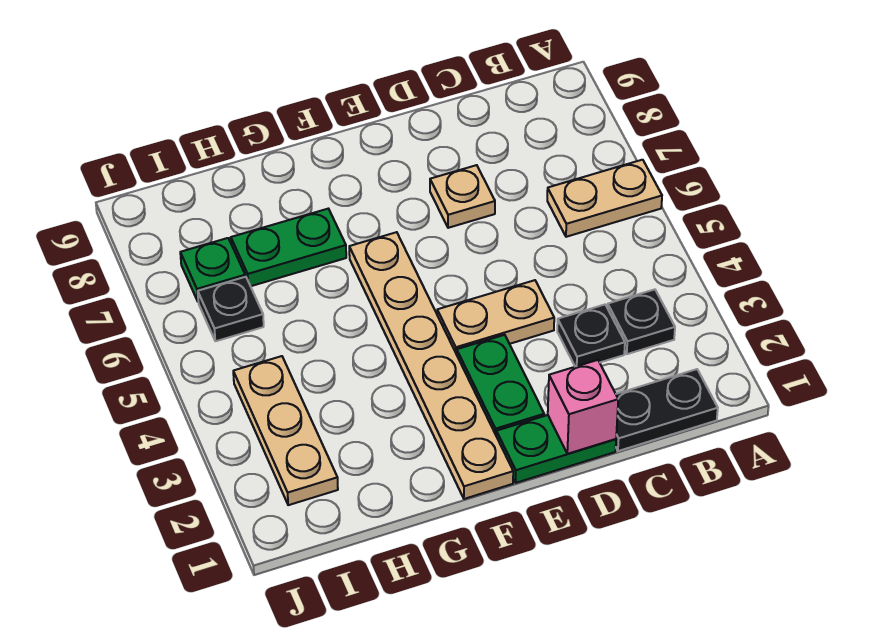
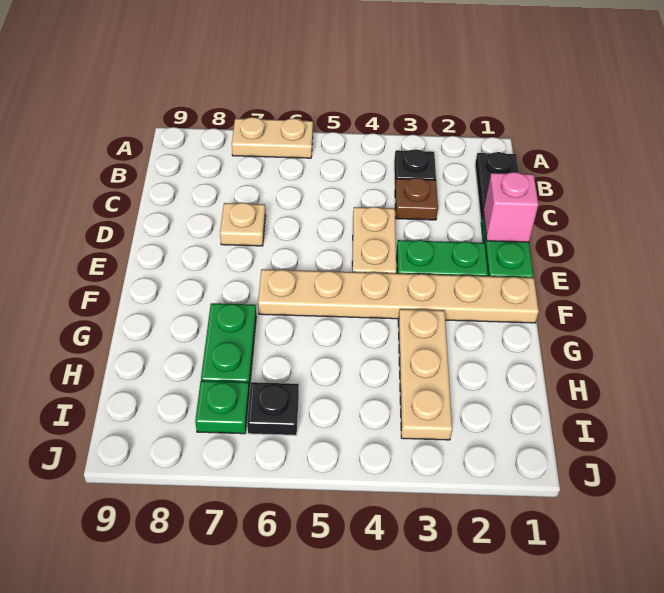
tan plate A6:B6 level 1 -> tan plate A6:A7 level 1
black plate C3 level 1 -> brown plate C3 level 1
tan plate I2:I4 level 1 -> tan plate G3:I3 level 1

